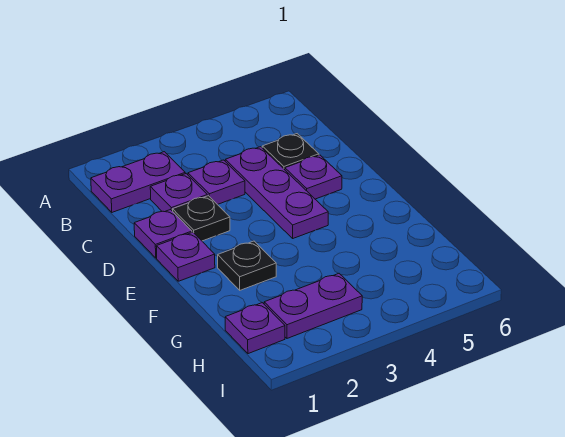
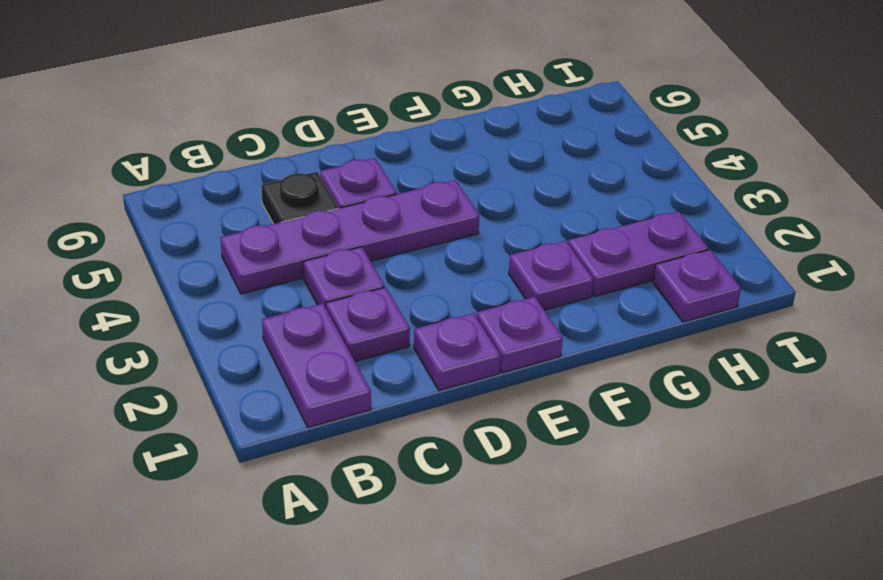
purple plate C4:E4 level 1 -> purple plate B4:E4 level 1
black plate D2 level 1 -> none
black plate F2 level 1 -> purple plate F2 level 1
purple plate H2:H3 level 1 -> purple plate G2:H2 level 1

